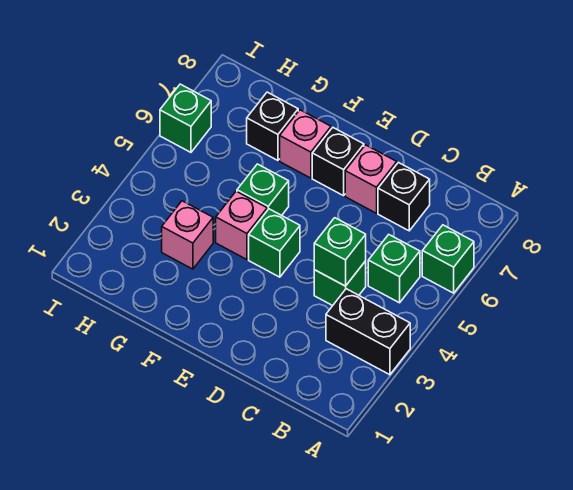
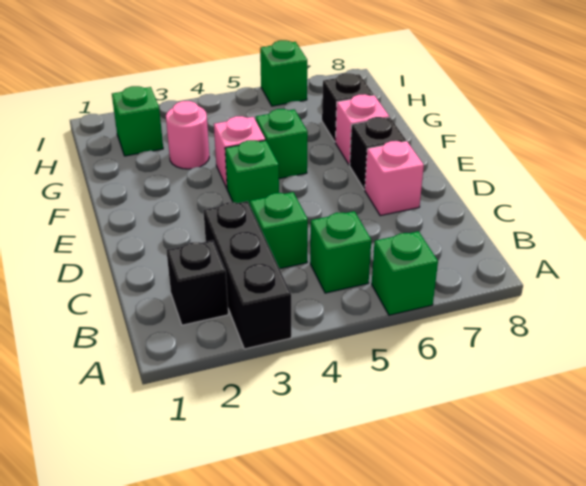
black brick A3:B3 level 1 -> black brick A3:C3 level 1
green brick C4 level 2 -> green brick H2 level 1
black brick C7 level 1 -> black brick B2 level 1
pink brick G3 level 1 -> pink round brick G3 level 1

